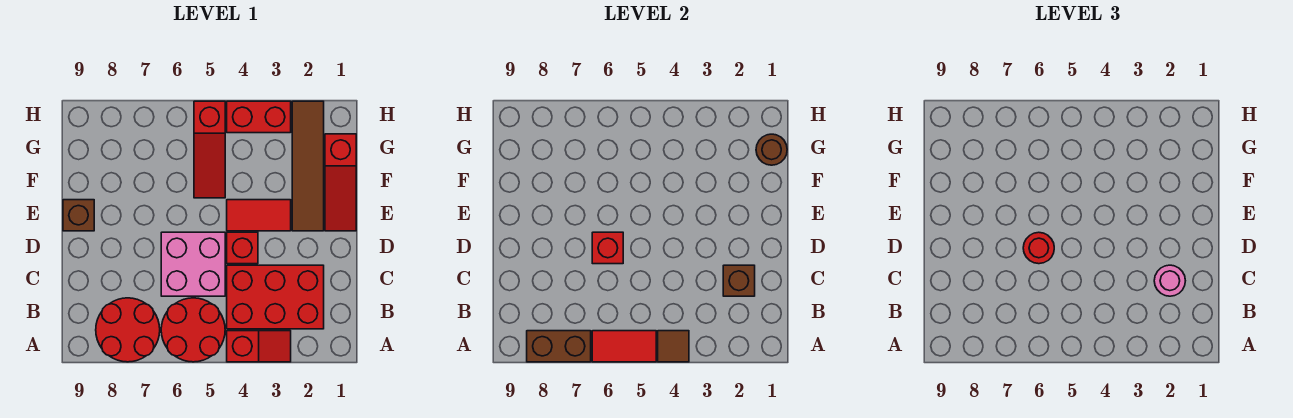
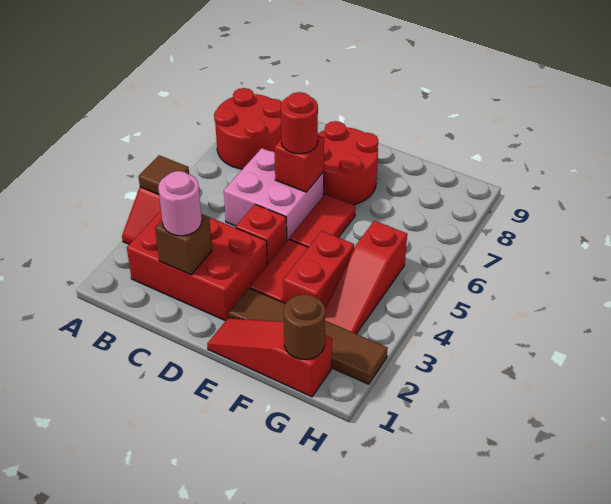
red round brick A5:B6 level 1 -> red round brick D7:E8 level 1
red tile A5:A6 level 2 -> red tile E5:E6 level 1
brown brick A7:A8 level 2 -> none
red brick B2:C4 level 1 -> red brick B2:D3 level 1
brown brick E9 level 1 -> none
red slope F5:H5 level 1 top H -> red slope G3:G5 level 1 top 5
red brick H3:H4 level 1 -> red brick F3:F4 level 1

